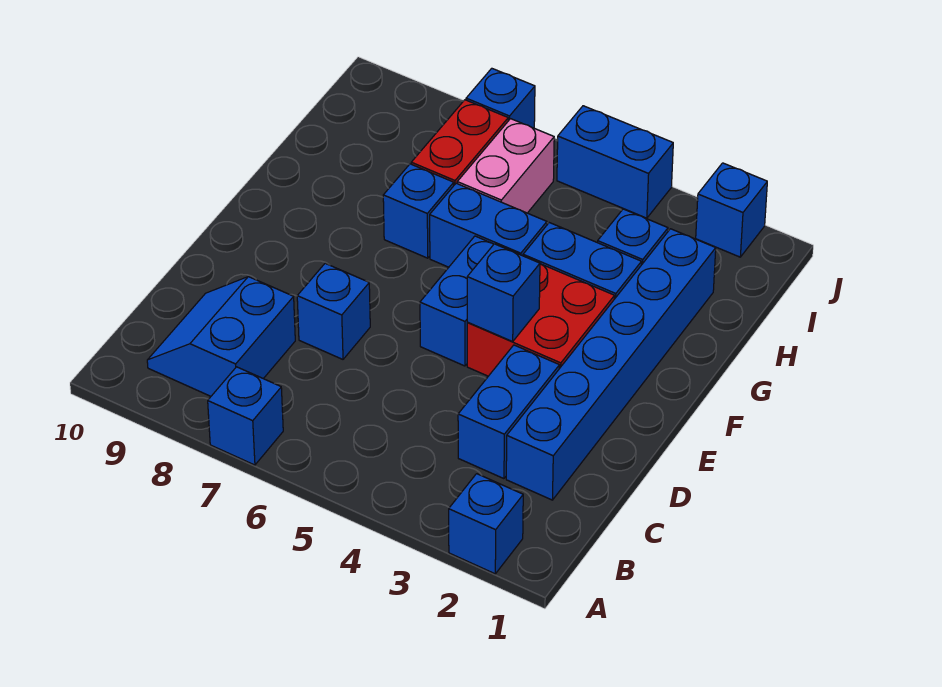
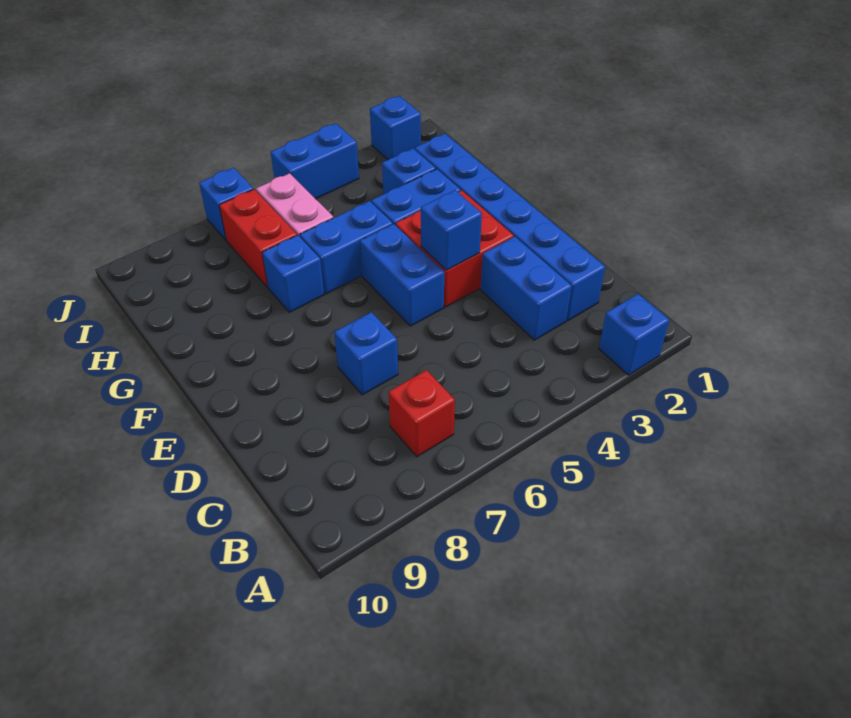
blue brick A7 level 1 -> none
none -> red brick B7 level 1
blue slope B8:C9 level 1 top 8 -> none

